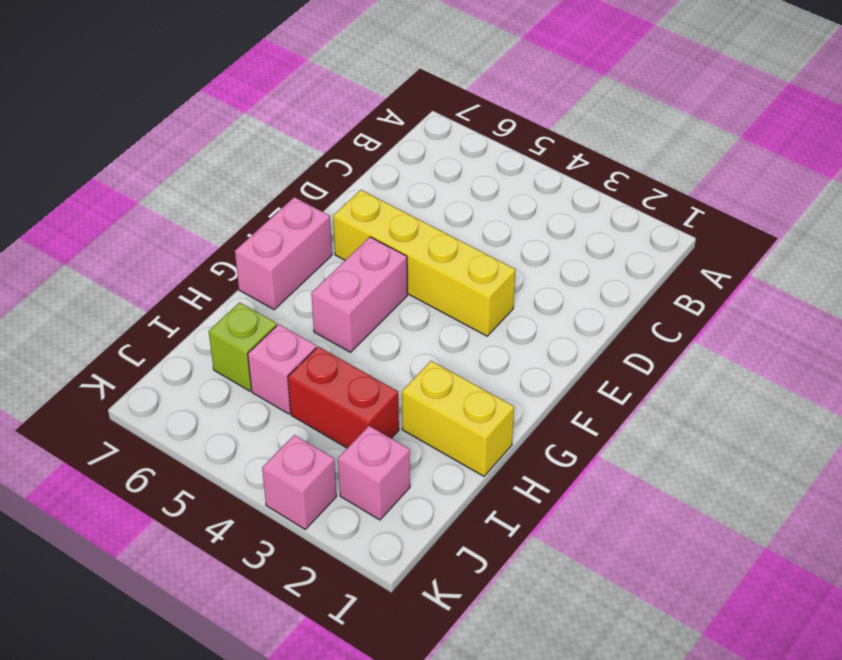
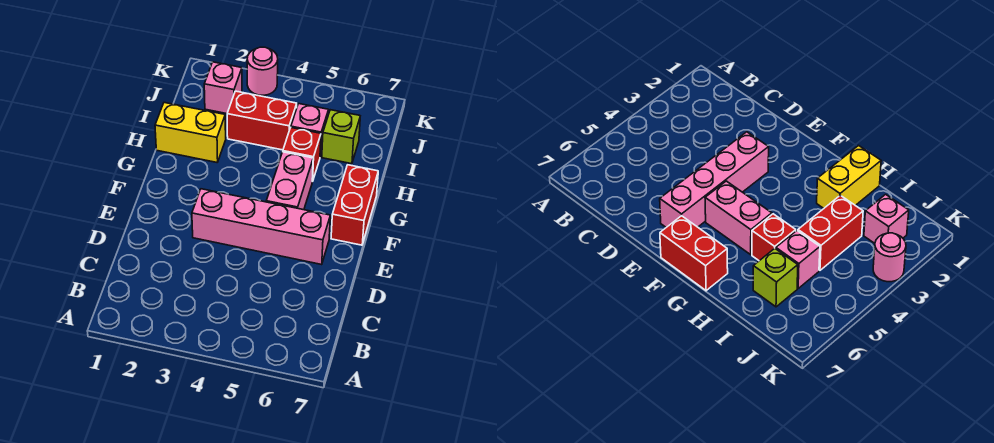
yellow brick E3:E6 level 1 -> pink brick E3:E6 level 1
pink brick F7:G7 level 1 -> red brick F7:G7 level 1
none -> red brick H5 level 1
pink brick K3 level 1 -> pink round brick K3 level 1

